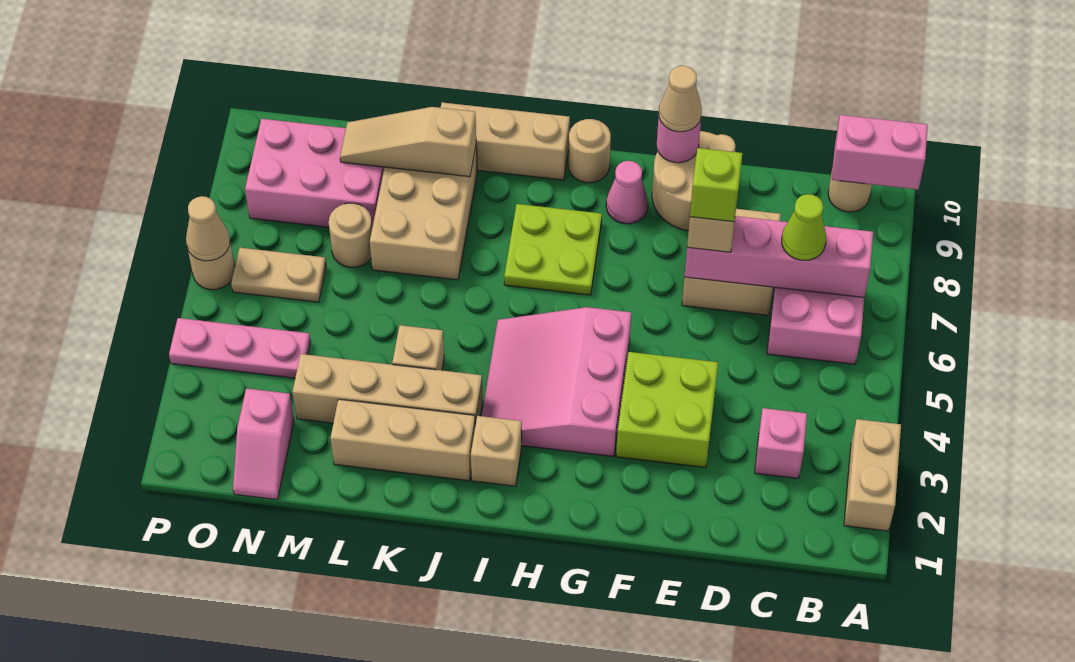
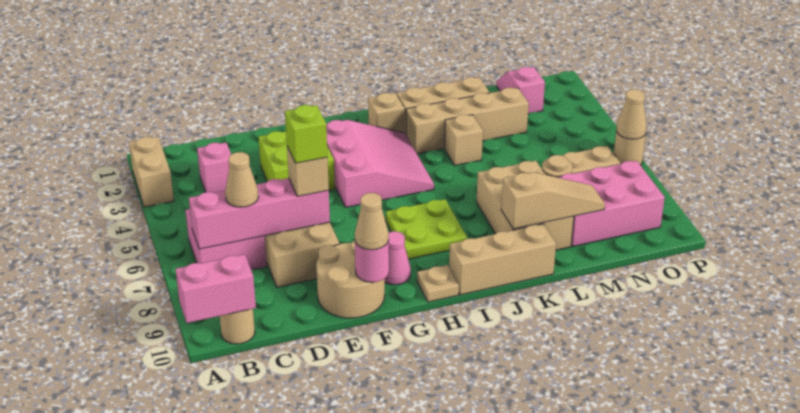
lime cone C7 level 3 -> tan cone C7 level 3
tan round brick H10 level 1 -> tan plate H10 level 1
pink plate N4:P4 level 1 -> none

